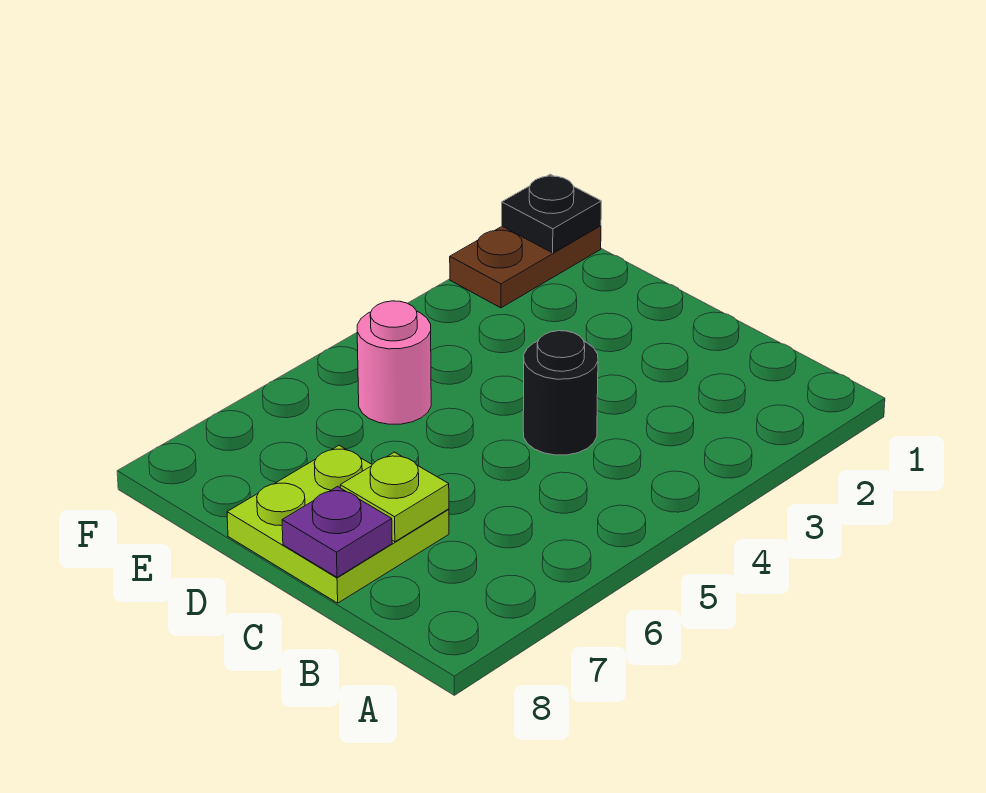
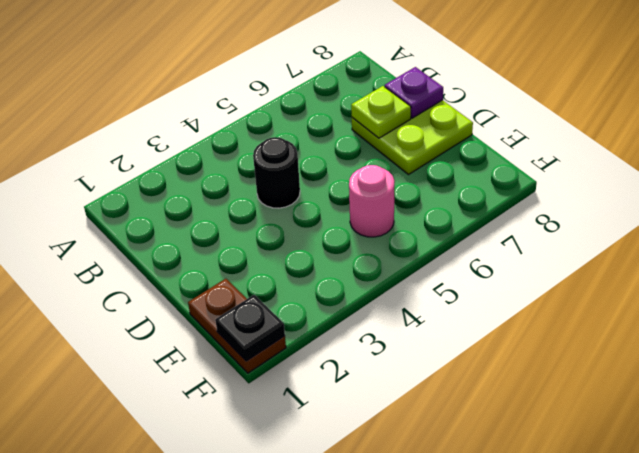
brown plate F1:F2 level 1 -> brown plate E1:F1 level 1

